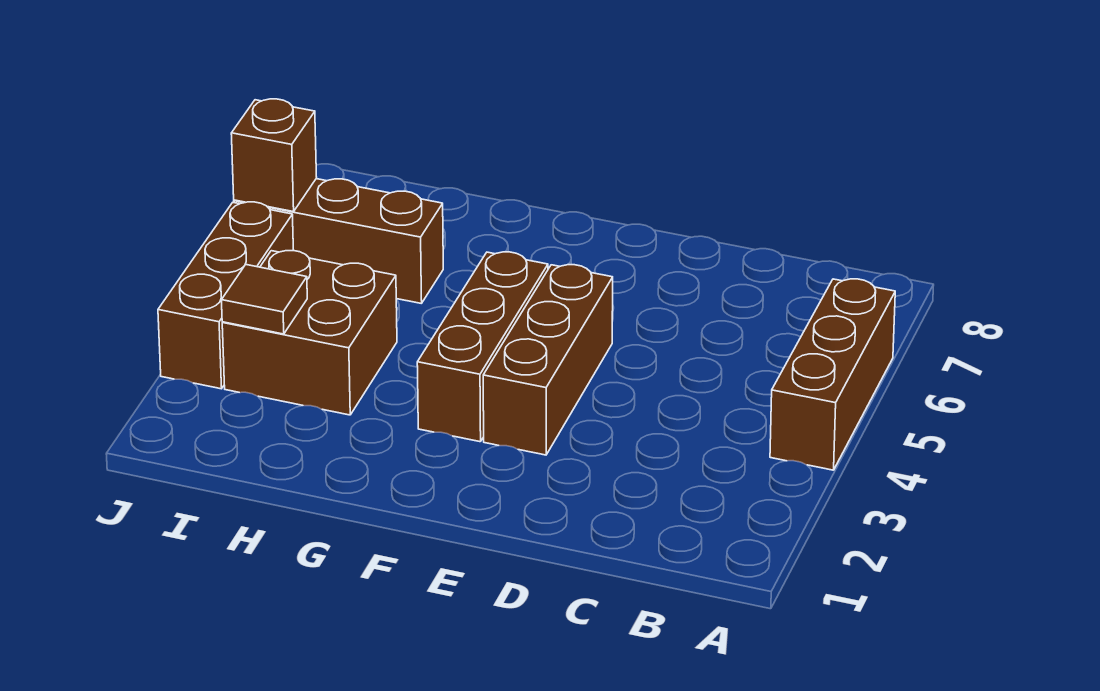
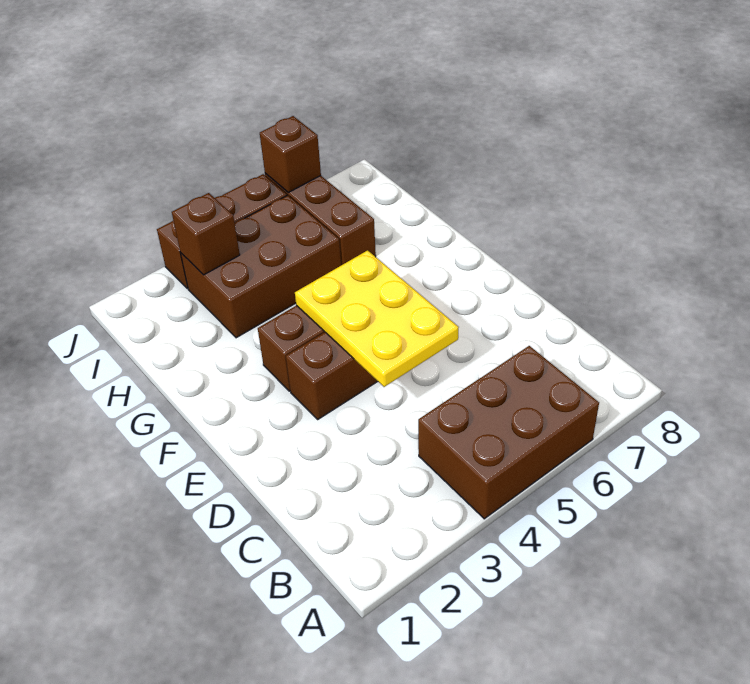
brown brick A4:A6 level 1 -> brown brick A4:B6 level 1
none -> yellow plate D4:F5 level 2
brown brick H3:I4 level 1 -> brown brick H3:I5 level 1
brown tile I3 level 2 -> brown brick I3 level 2

